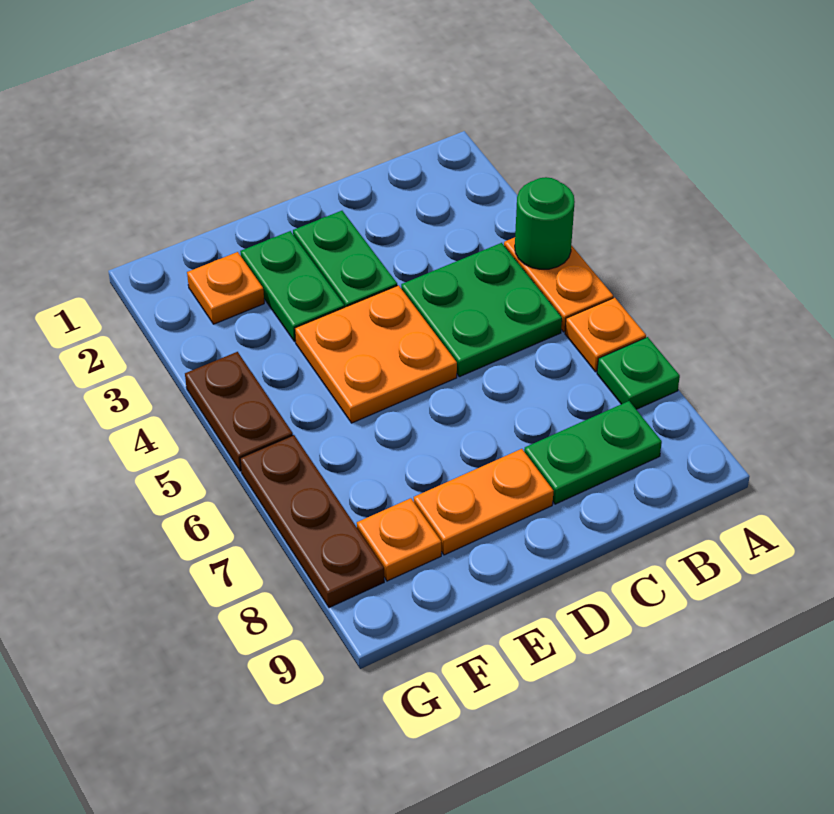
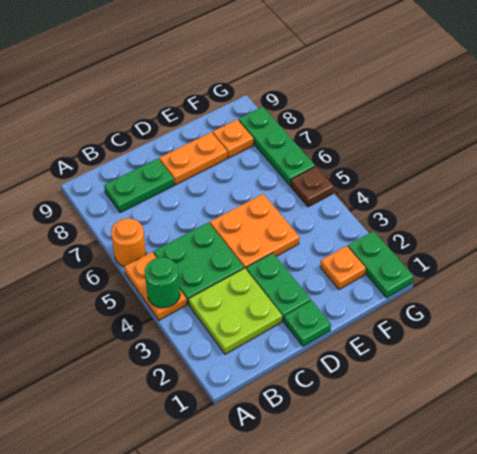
orange plate A6 level 1 -> orange round brick A6 level 1
green plate A7 level 1 -> green plate D1 level 1
none -> lime plate B2:C3 level 1
green plate E2:E3 level 1 -> green plate G1:G2 level 1
brown plate G4:G5 level 1 -> brown plate G5 level 1
brown plate G6:G8 level 1 -> green plate G6:G8 level 1

